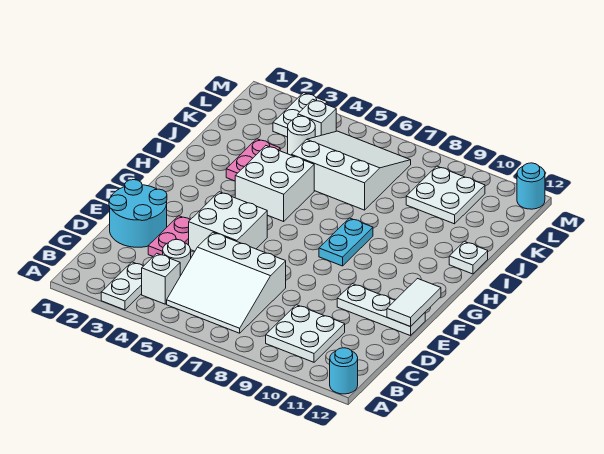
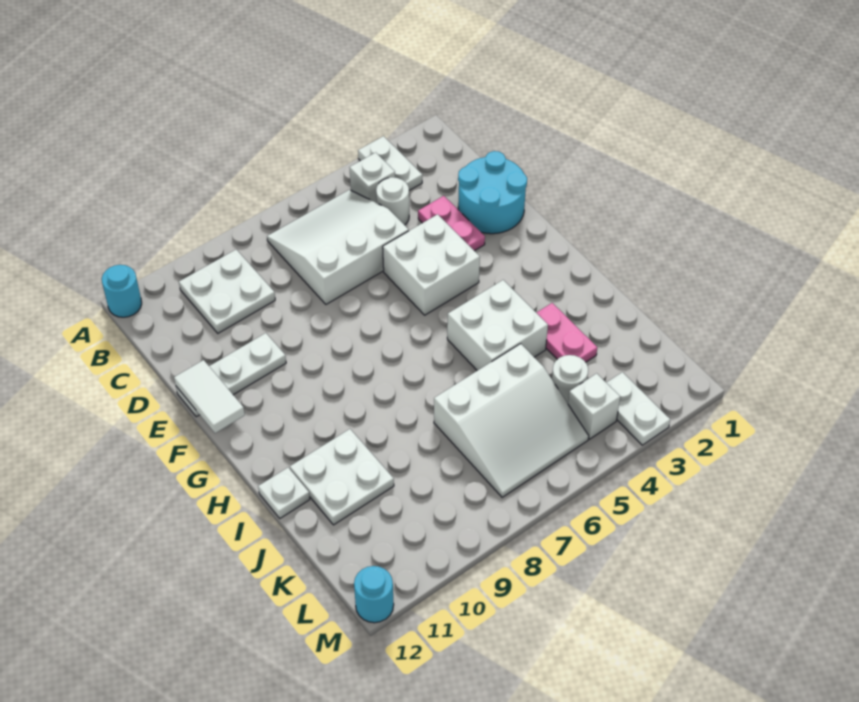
cyan plate G8:H8 level 1 -> none
white plate K9:L10 level 1 -> white plate I10:J11 level 1

